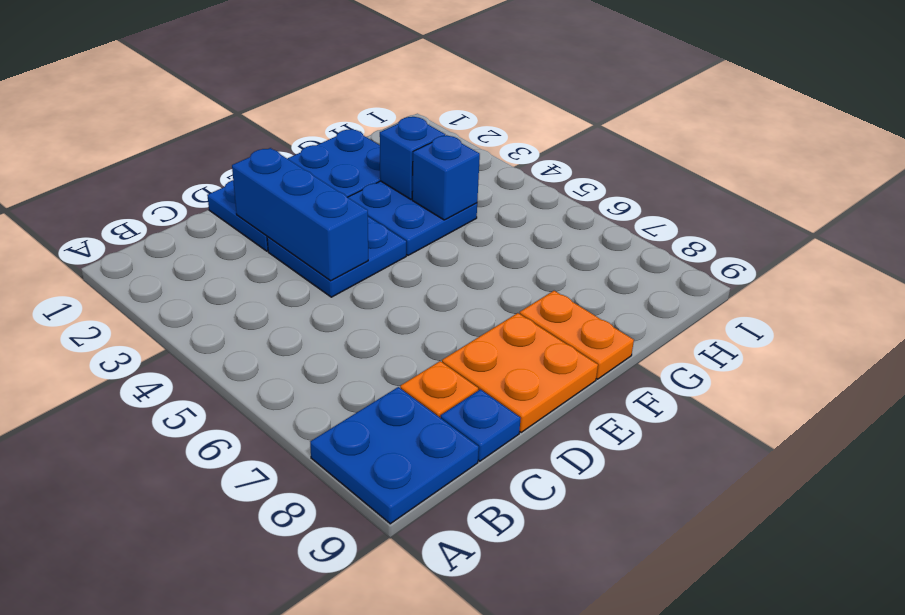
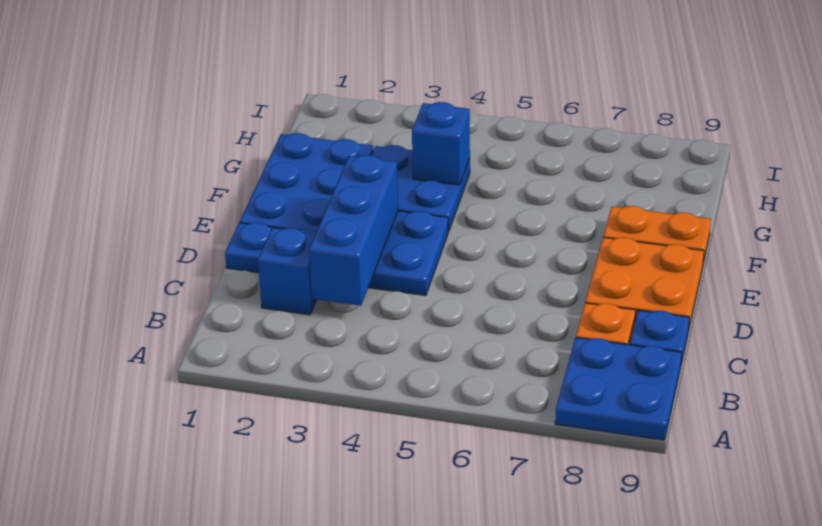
blue brick D2:D4 level 2 -> blue brick C3:E3 level 2
blue brick G3 level 2 -> blue brick C2 level 1

